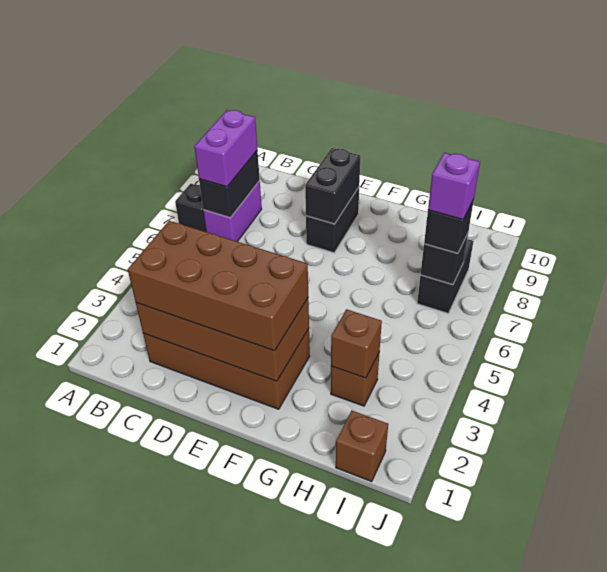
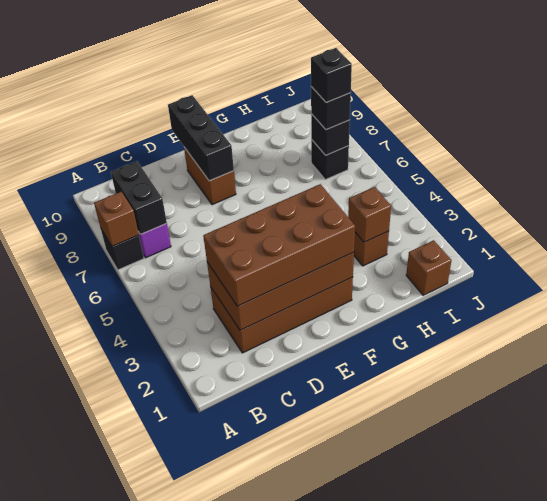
none -> brown brick A7 level 2
purple brick B7:B8 level 3 -> none
black brick E8:E9 level 1 -> brown brick E8:E9 level 1
black brick E8:E9 level 2 -> black brick E8:E10 level 2
black brick I7:I8 level 1 -> black brick I7 level 1
purple brick I7 level 4 -> black brick I7 level 4

